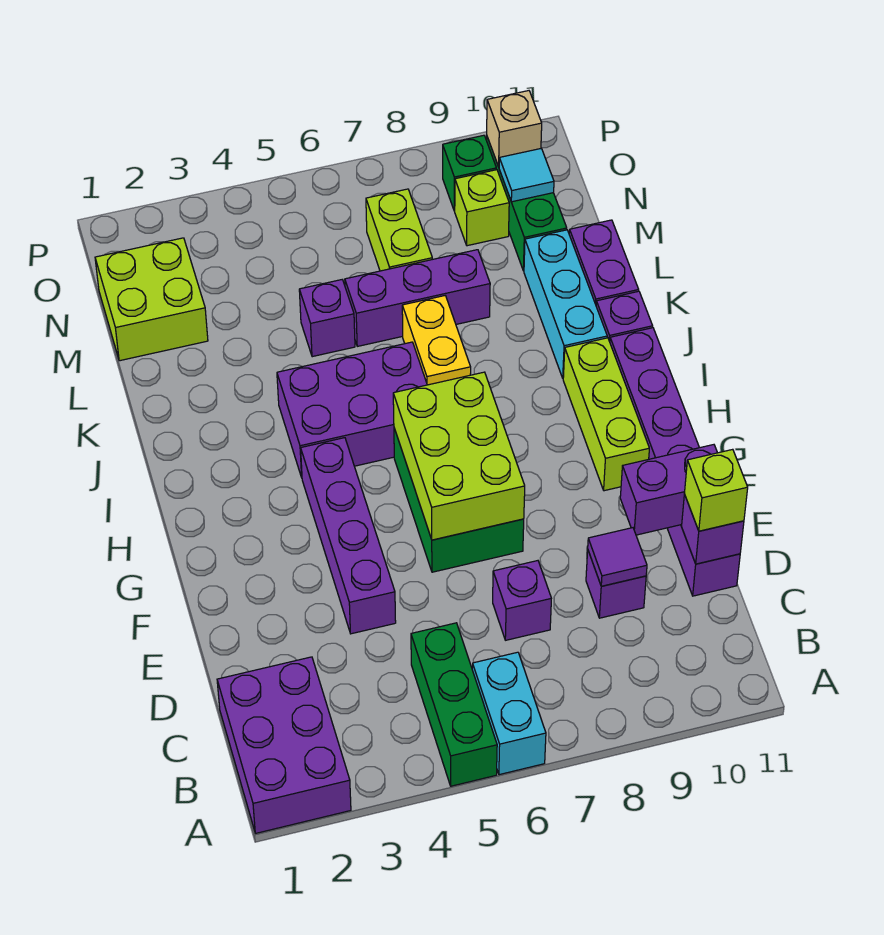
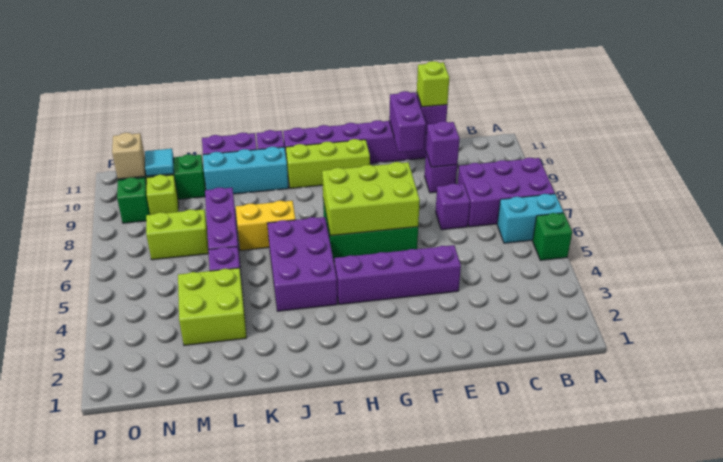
purple brick A1:C2 level 1 -> purple brick A7:C8 level 1
green brick A5:C5 level 1 -> green brick A5 level 1
purple tile D9 level 2 -> purple brick D9 level 2
lime brick M1:N2 level 1 -> lime brick L3:M4 level 1

